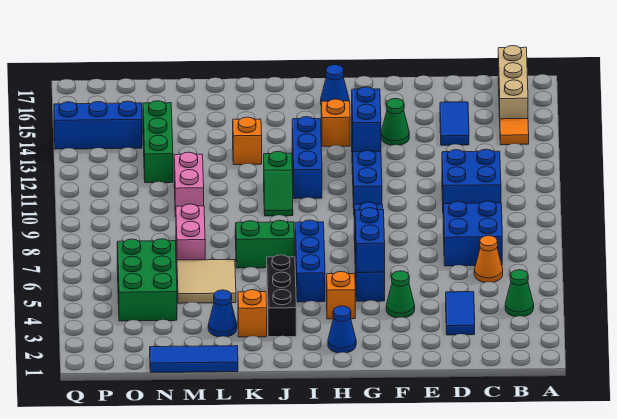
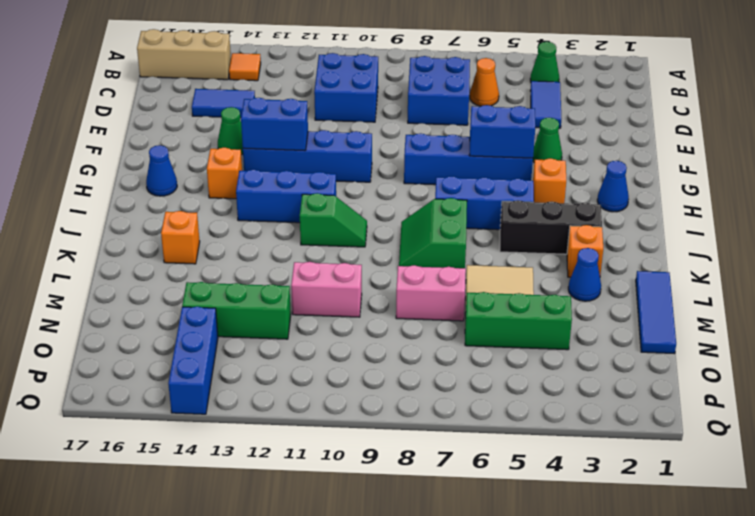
blue tile D3:D4 level 1 -> blue tile C4:D4 level 1
orange brick K13 level 1 -> orange brick K15 level 1
green brick N4:O6 level 1 -> green brick N4:N6 level 1

